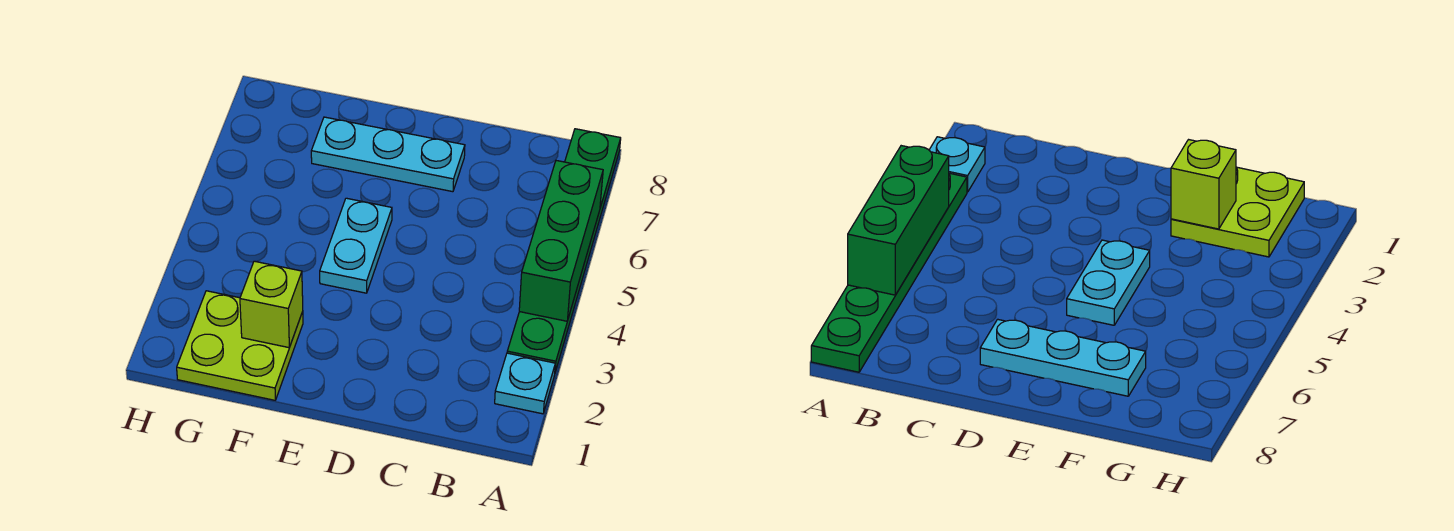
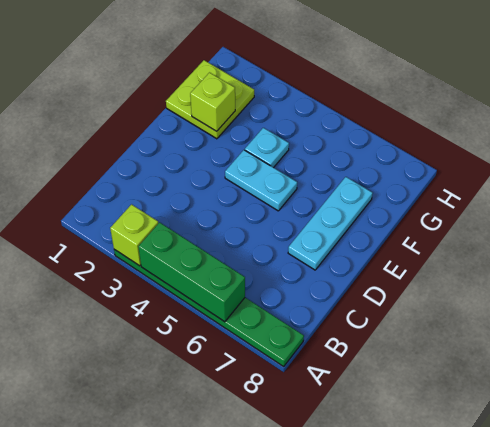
cyan plate A2 level 1 -> cyan plate F4 level 1
none -> lime brick A3 level 2

